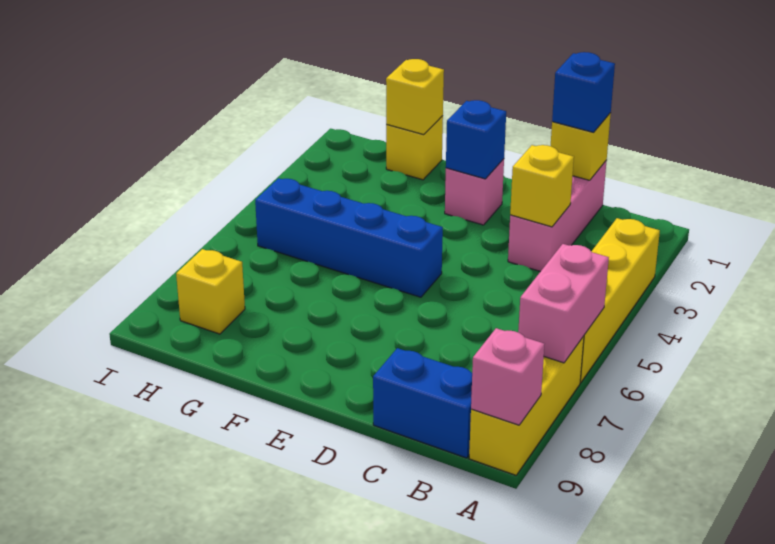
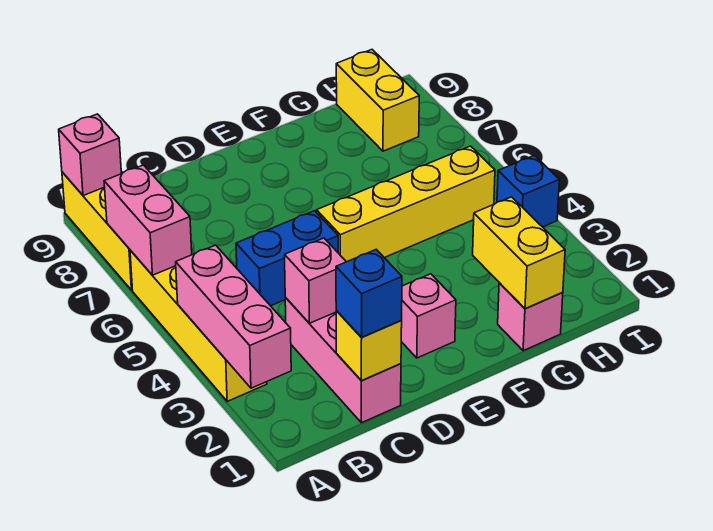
none -> pink brick A2:A4 level 2
blue brick B9:C9 level 1 -> blue brick C5:D5 level 1
yellow brick C3 level 2 -> pink brick C3 level 2
blue brick E2 level 2 -> blue brick I4 level 1
blue brick E5:H5 level 1 -> yellow brick E5:H5 level 1
yellow brick G1 level 1 -> pink brick G1 level 1
yellow brick G1 level 2 -> yellow brick G1:G2 level 2
yellow brick H8 level 1 -> yellow brick H8:H9 level 1

